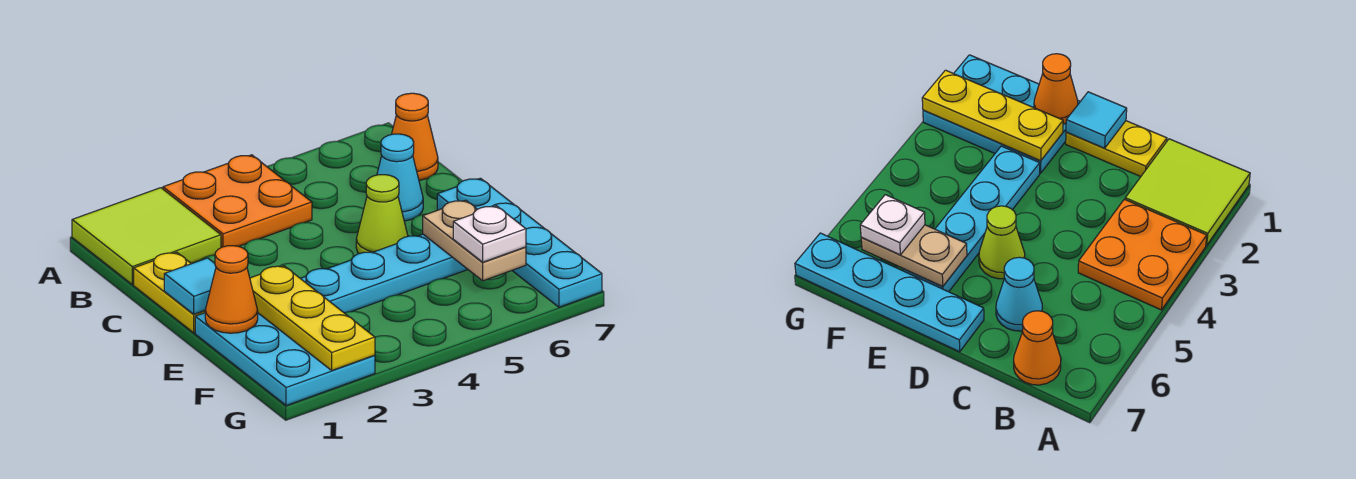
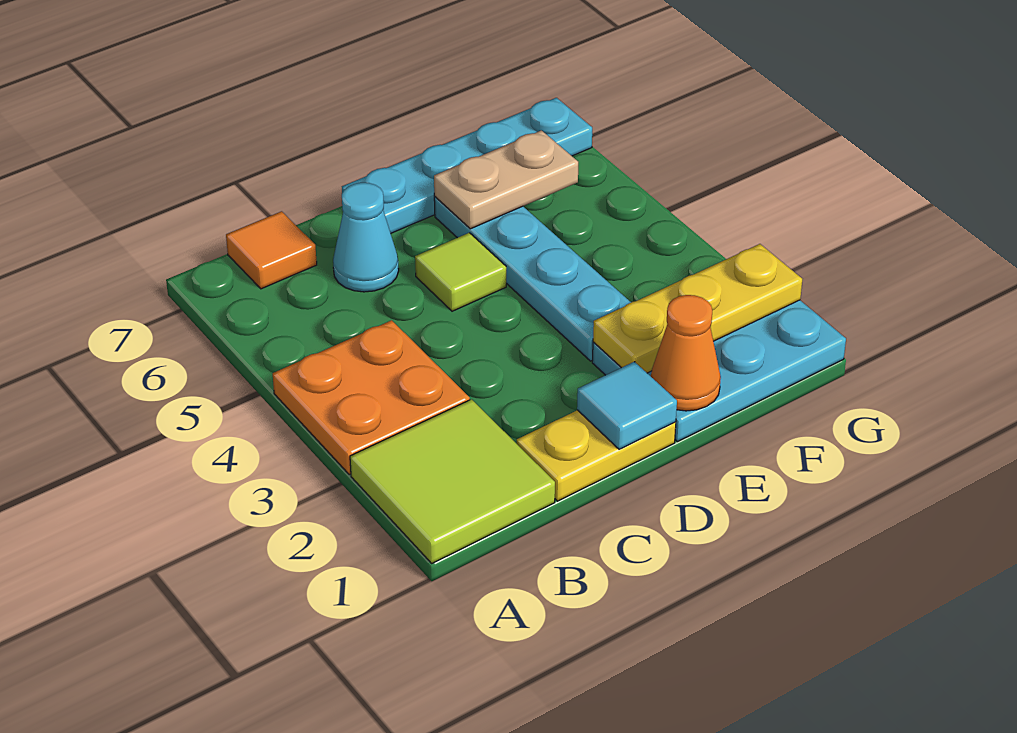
orange cone B7 level 1 -> orange tile B7 level 1
lime cone D5 level 1 -> lime tile D5 level 1
white plate F6 level 3 -> none

